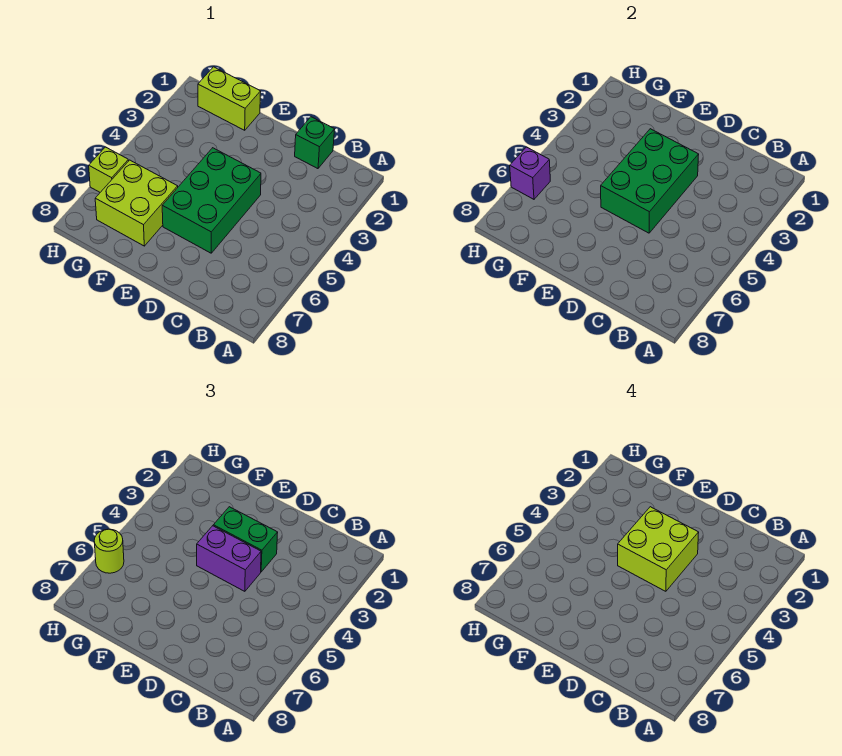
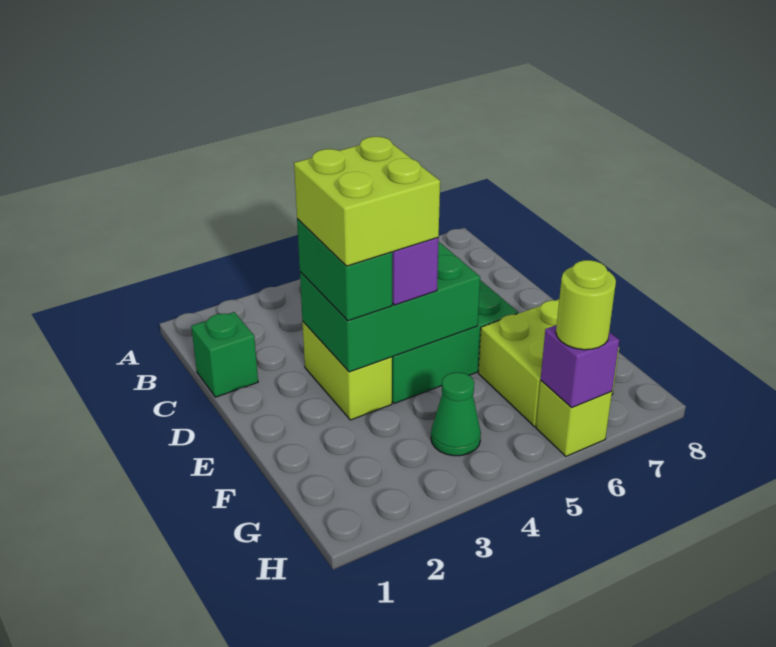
lime brick F1:G1 level 1 -> lime brick D3:E3 level 1
none -> green cone G4 level 1

